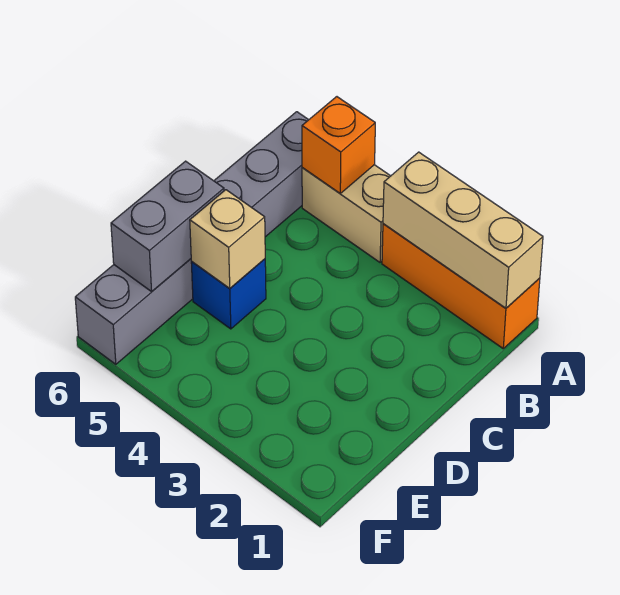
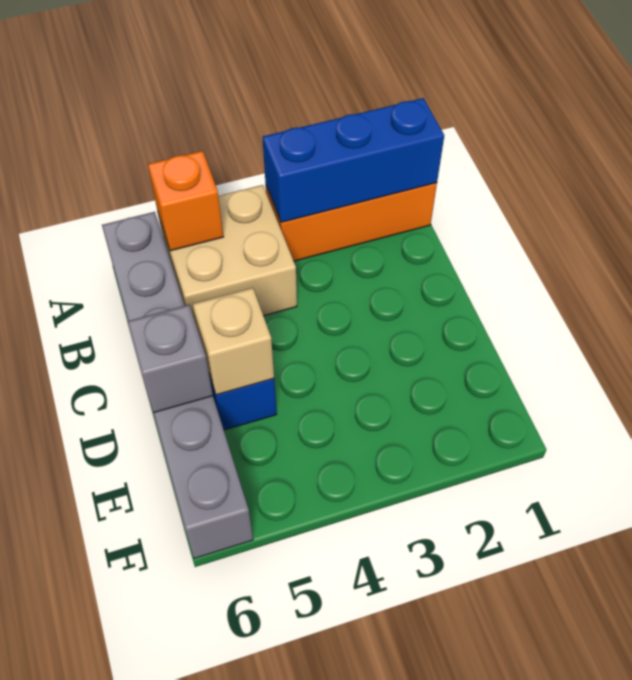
tan brick A1:A3 level 2 -> blue brick A1:A3 level 2
tan brick A4:A5 level 1 -> tan brick A4:B5 level 1
grey brick D6:E6 level 2 -> grey brick D6 level 2

